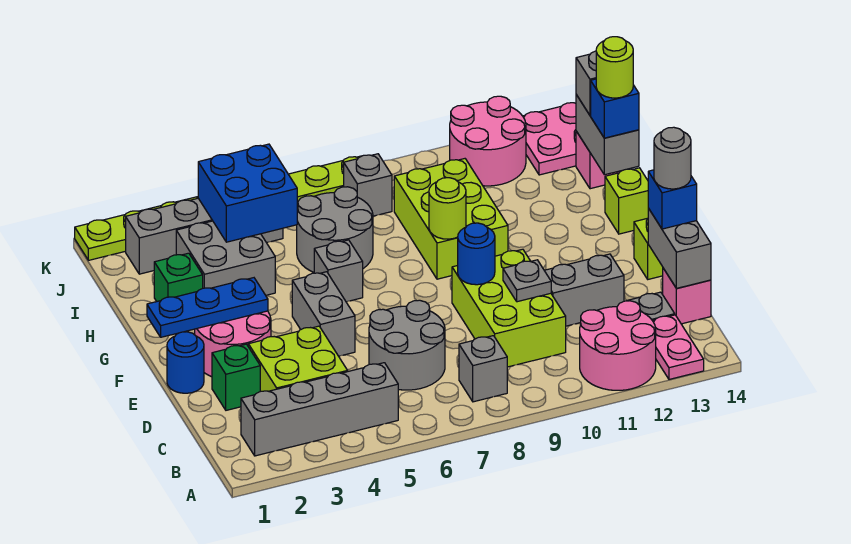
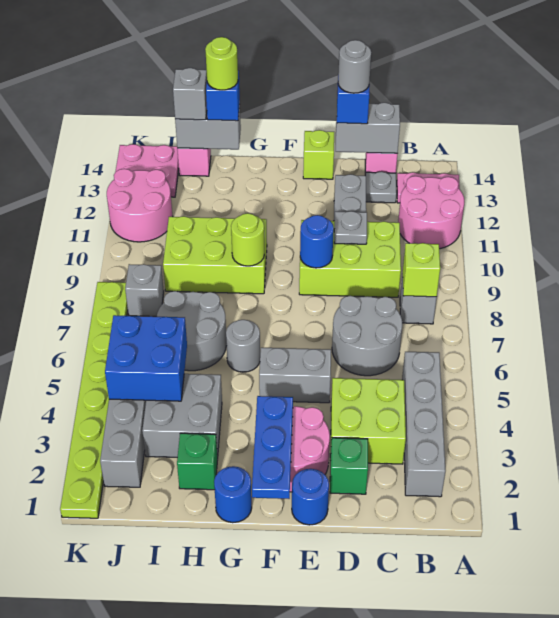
none -> blue round brick G1 level 1
grey brick G6 level 1 -> grey round brick G6 level 1
lime brick G14 level 1 -> lime brick B8 level 2

